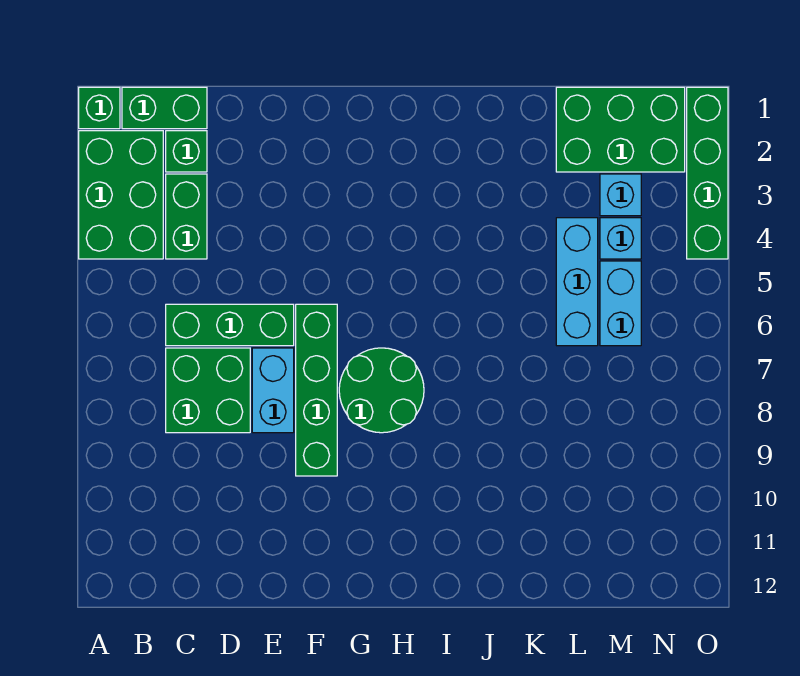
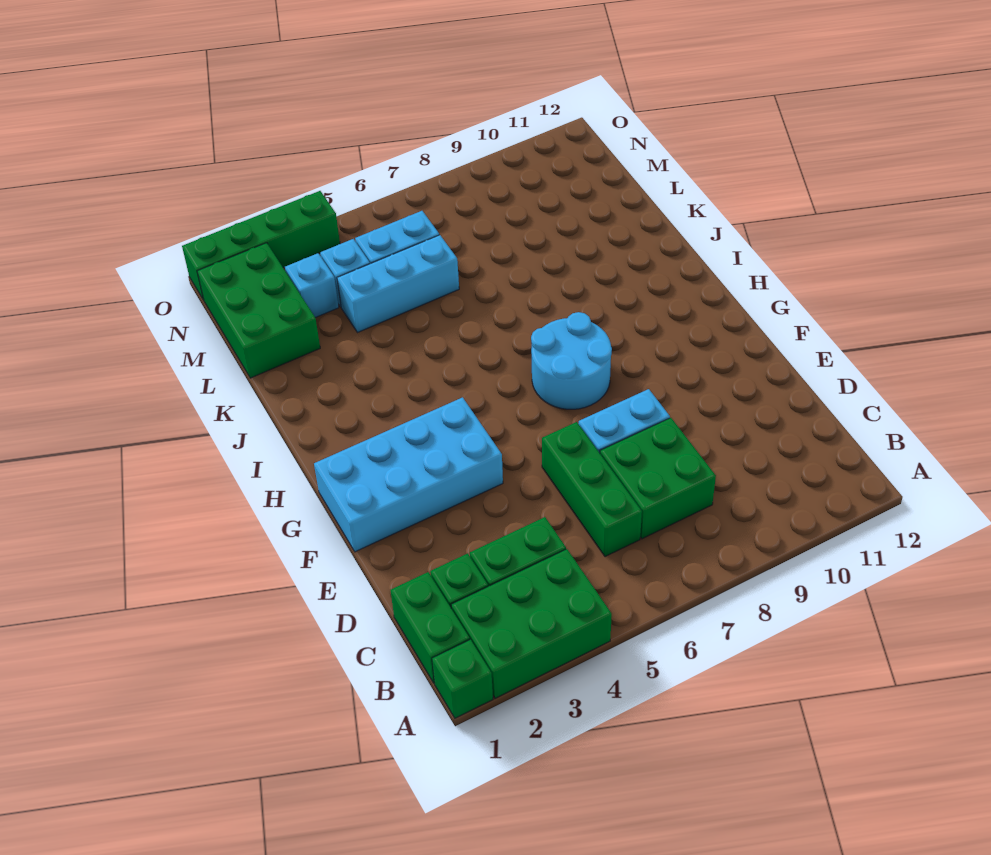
none -> cyan brick F1:G4 level 1
green brick F6:F9 level 1 -> none
green round brick G7:H8 level 1 -> cyan round brick G7:H8 level 1

